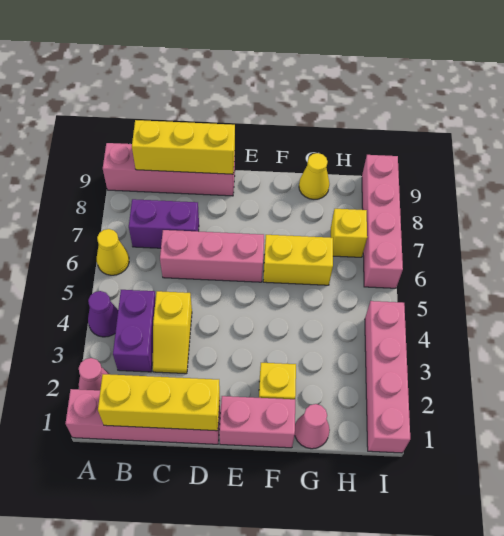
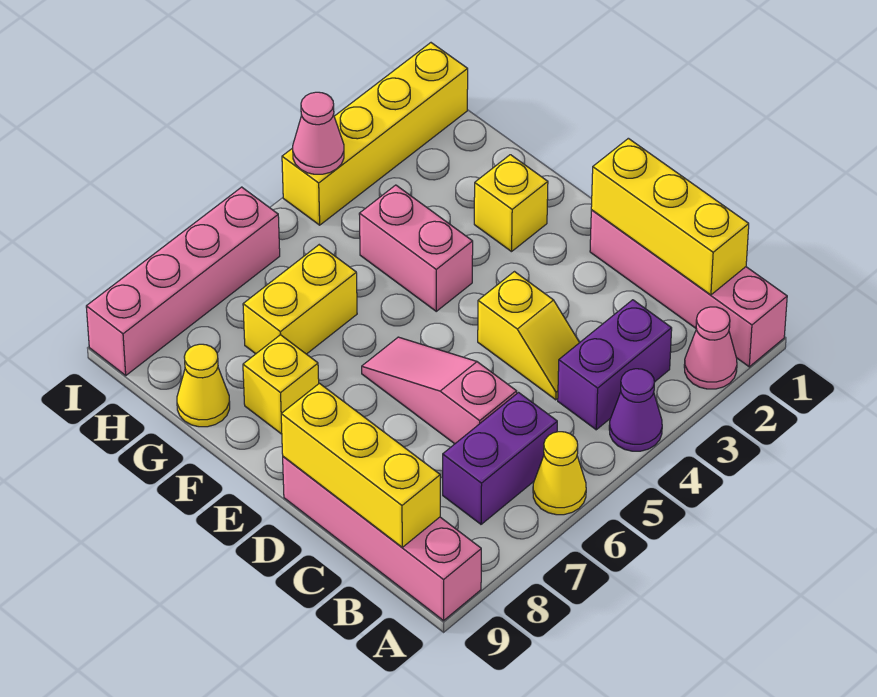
purple brick B7:C7 level 1 -> purple brick B6:B7 level 1
yellow slope C3:C4 level 1 top 4 -> yellow slope C4:D4 level 1 top D
pink brick C6:E6 level 1 -> pink slope C6:E6 level 1 top C
pink brick E1:F1 level 1 -> pink brick F4:G4 level 1
yellow brick F6:G6 level 1 -> yellow brick G6:G7 level 1
pink cone G1 level 1 -> pink cone I4 level 2
yellow brick H7 level 1 -> yellow brick F8 level 1
pink brick I1:I4 level 1 -> yellow brick I1:I4 level 1

